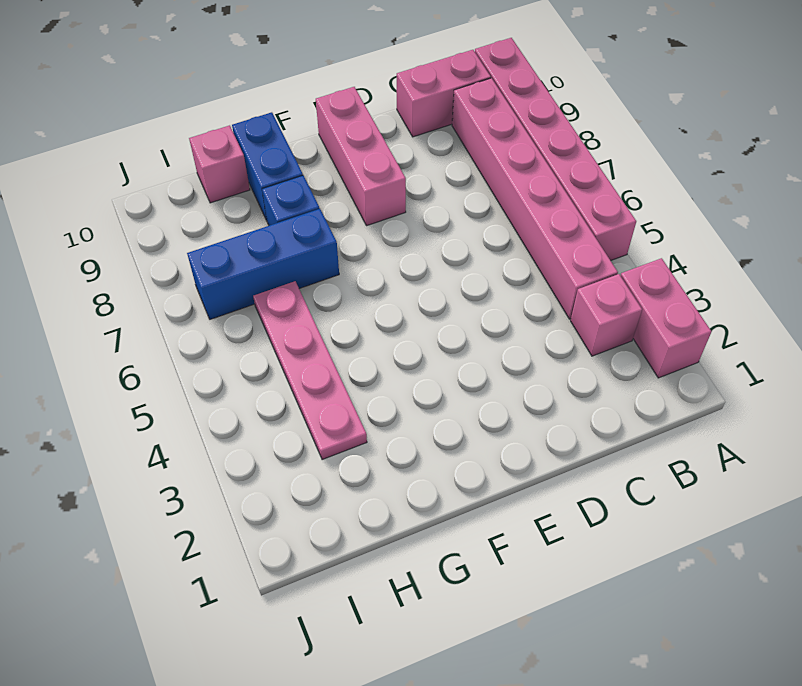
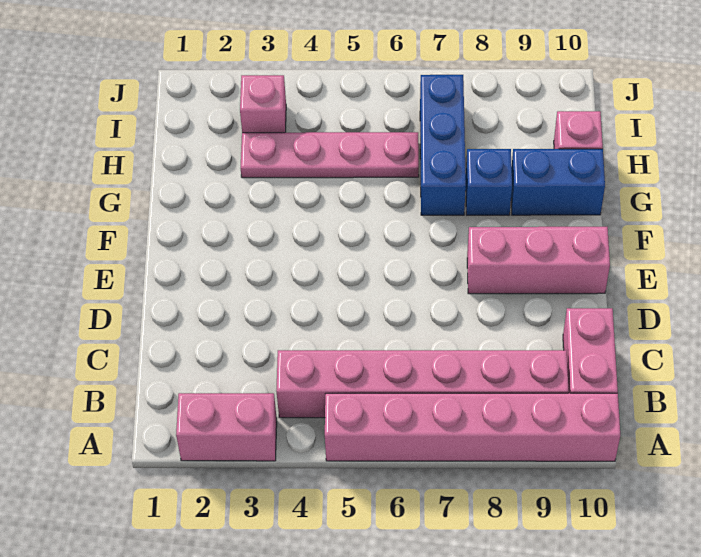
pink brick B3 level 1 -> pink brick I3 level 1

